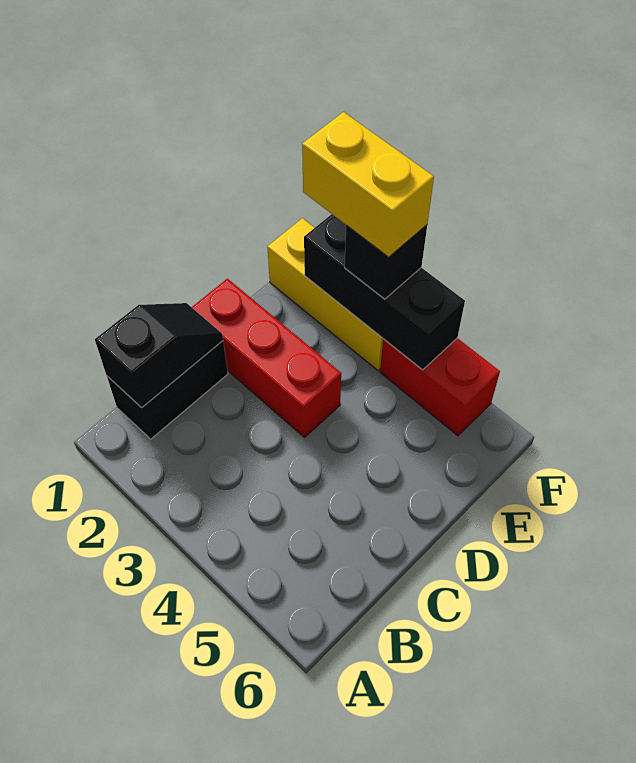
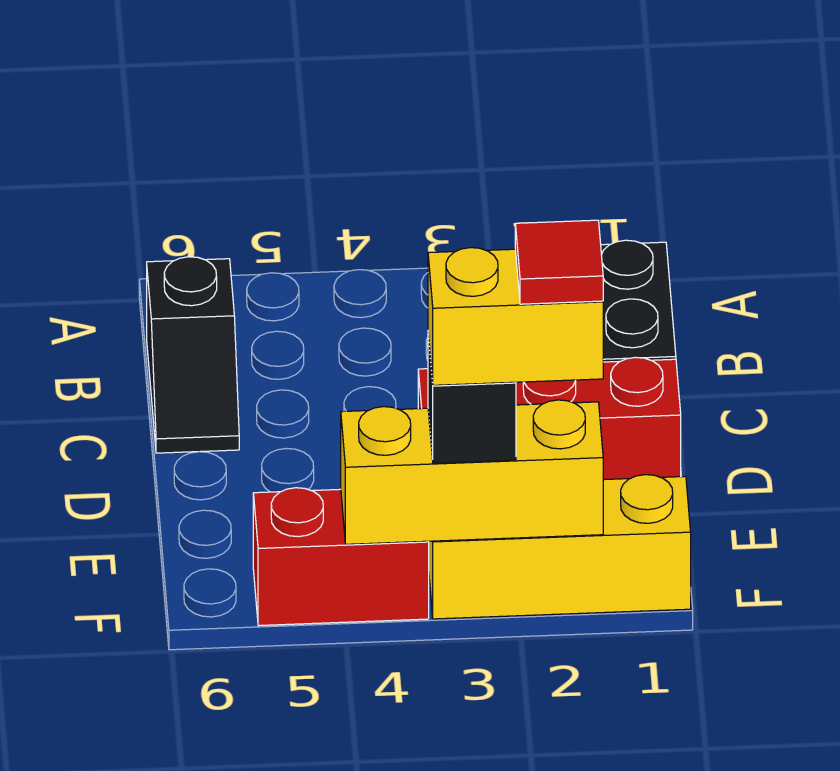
black slope B1:C1 level 2 top B -> black slope B6:C6 level 1 top B
black brick F2:F4 level 2 -> yellow brick F2:F4 level 2
none -> red tile F2 level 5

